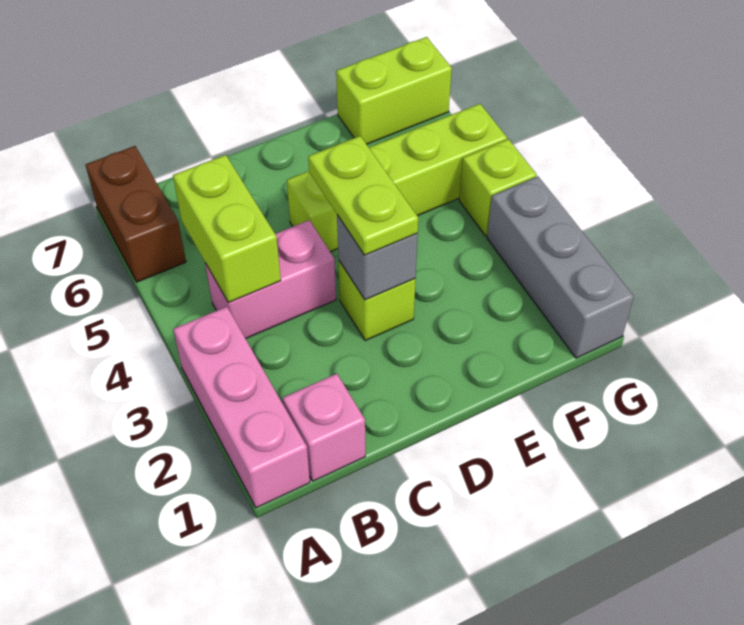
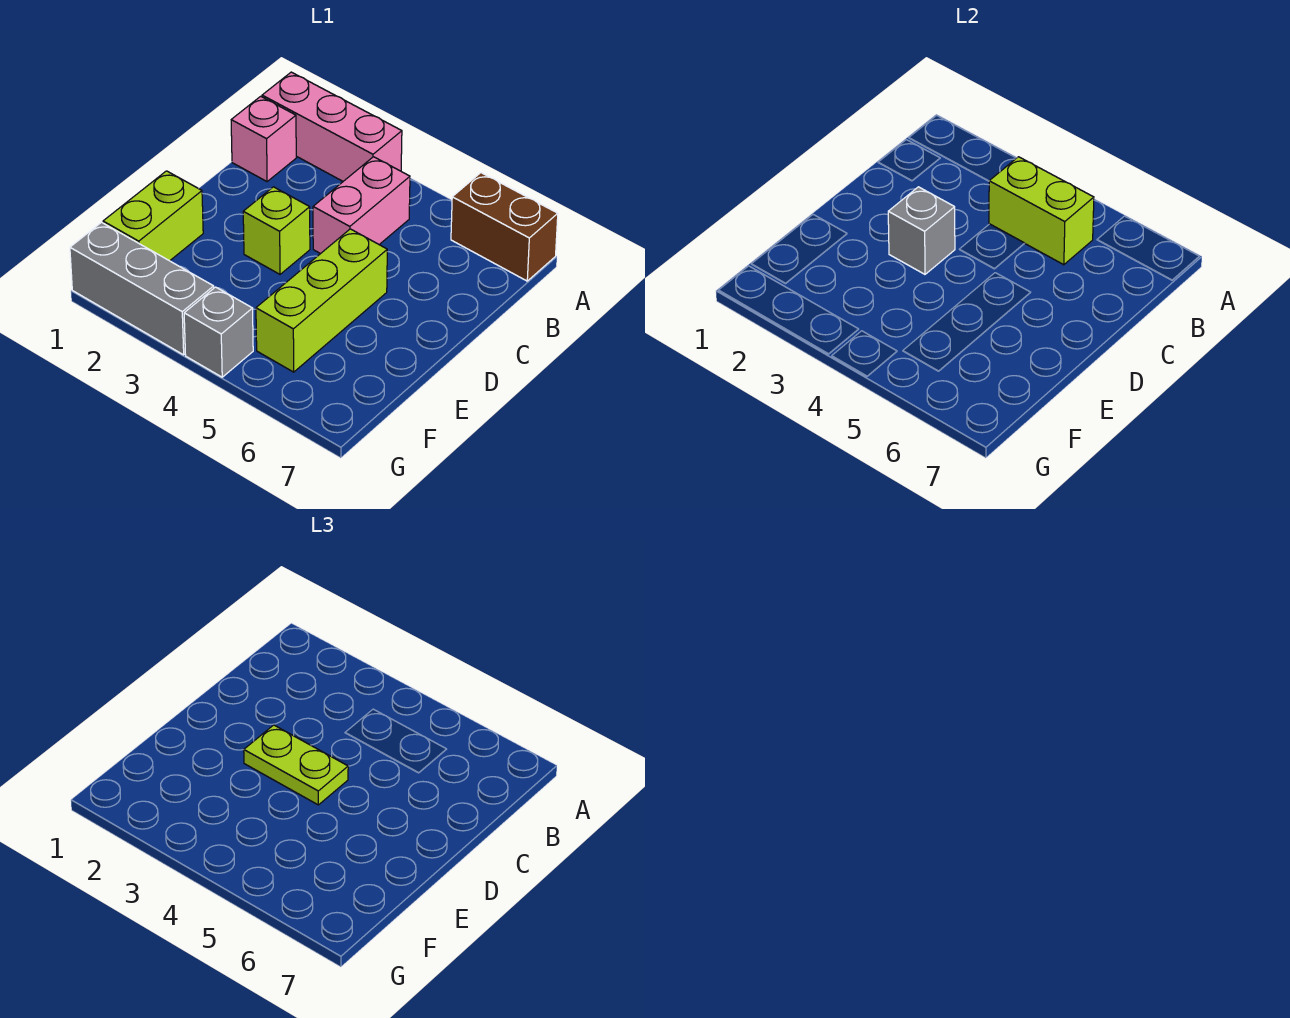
lime brick D5:G5 level 1 -> lime brick D5:F5 level 1
lime brick F7:G7 level 1 -> lime brick E1:F1 level 1
lime brick G4 level 1 -> grey brick G4 level 1

